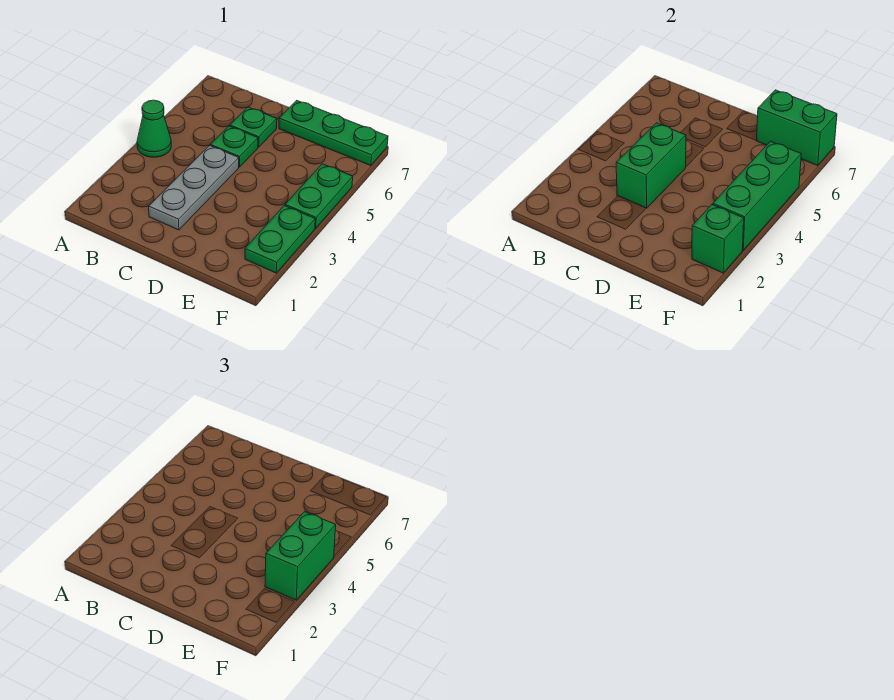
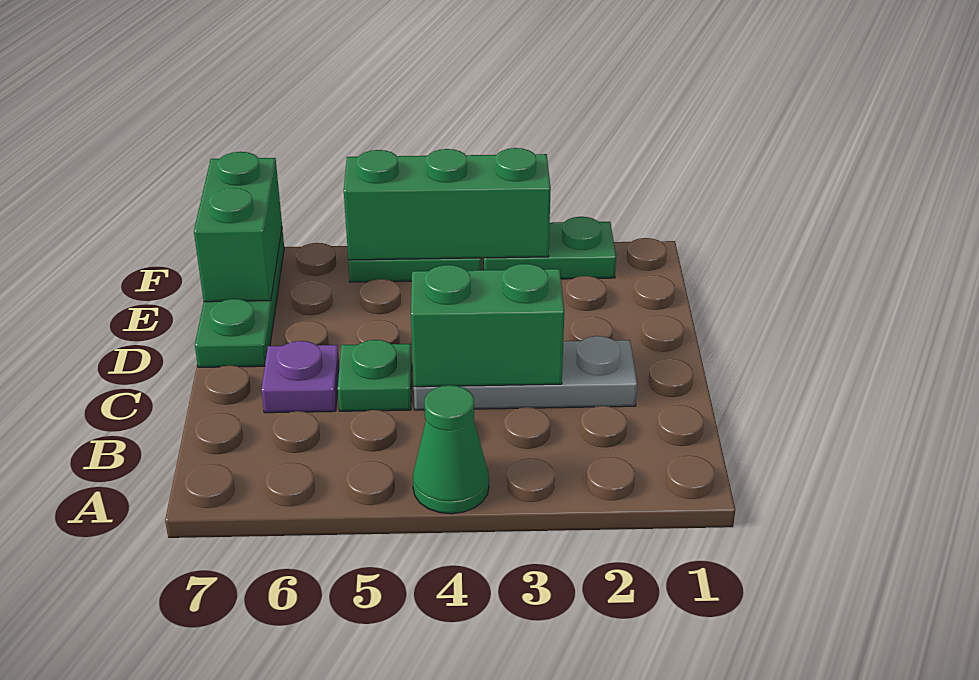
green plate C6 level 1 -> purple plate C6 level 1
green brick F2 level 2 -> none
green brick F3:F4 level 3 -> none

